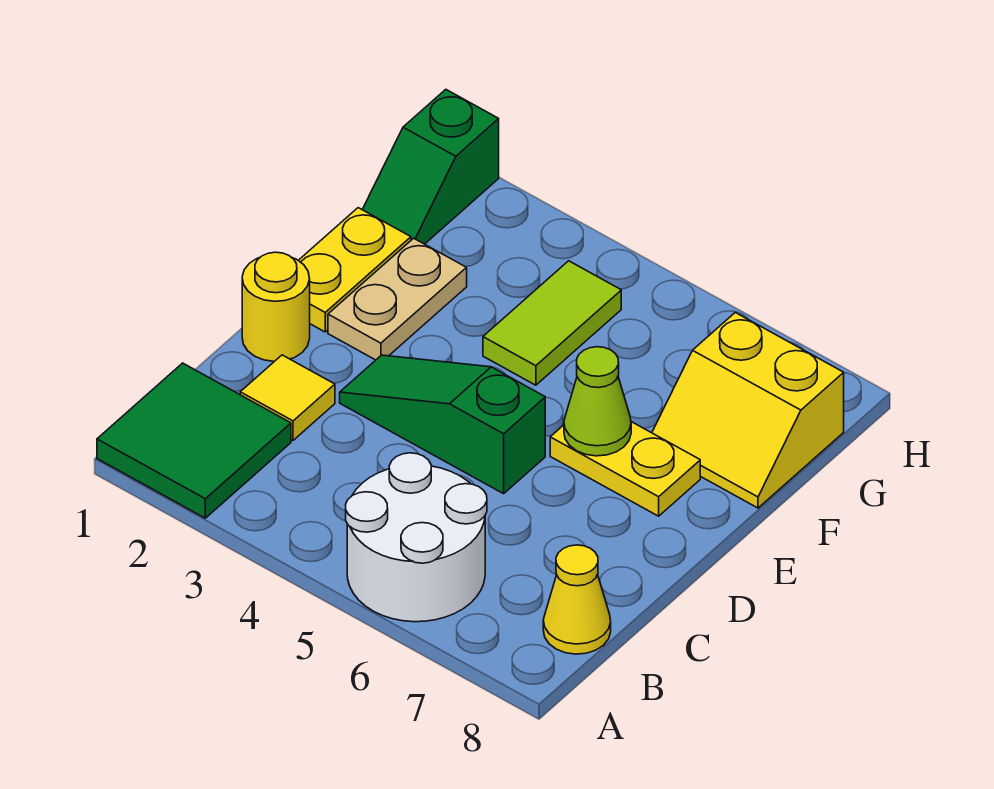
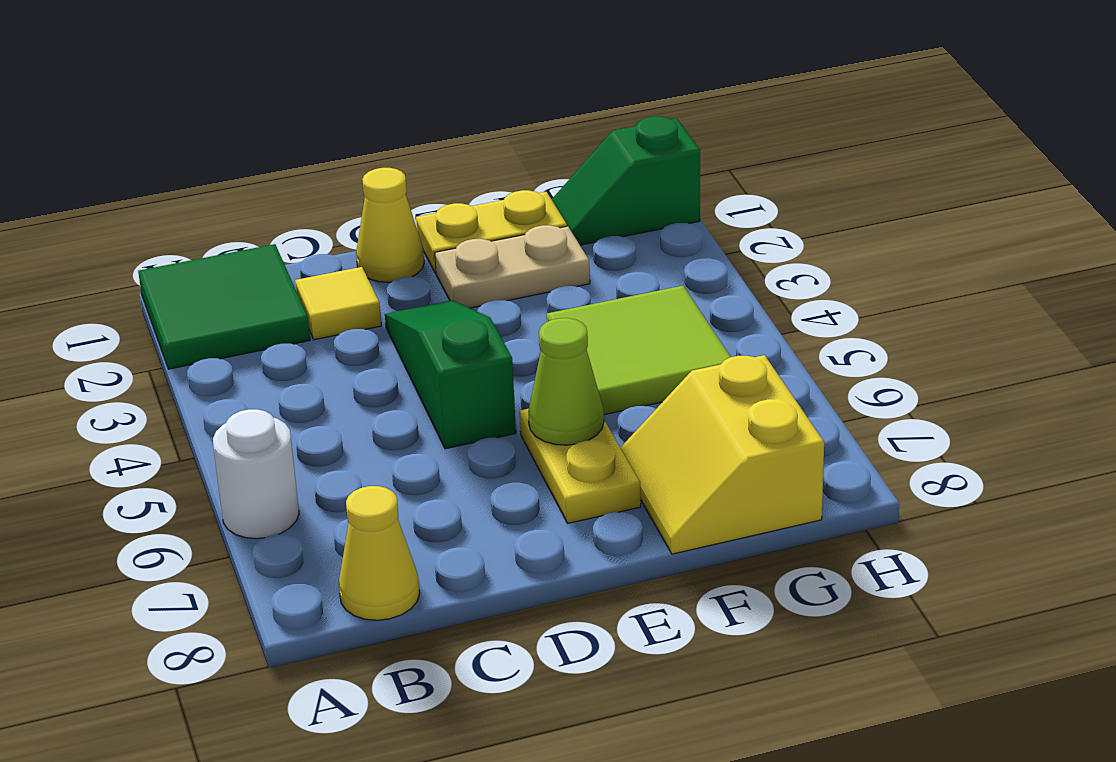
white round brick A5:B6 level 1 -> white round brick A6 level 1
yellow round brick D1 level 1 -> yellow cone D1 level 1
lime tile F4:G4 level 1 -> lime tile F4:G5 level 1

